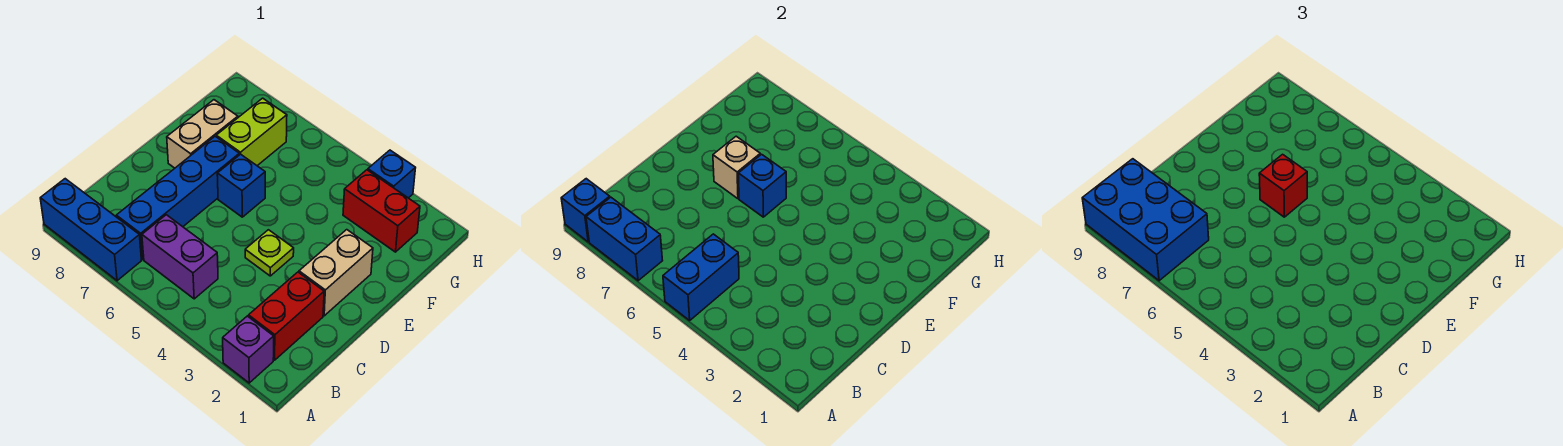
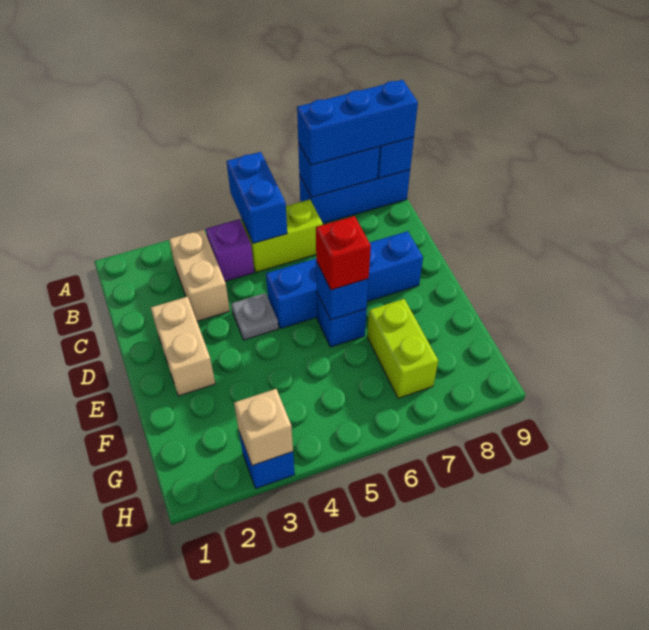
purple brick A2 level 1 -> purple brick B4 level 1
blue brick A7:B9 level 3 -> blue brick A7:A9 level 3
red brick B2:C2 level 1 -> none
purple brick B5:B6 level 1 -> lime brick B5:B6 level 1
blue brick B7:E7 level 1 -> blue brick D5:D8 level 1
lime plate D4 level 1 -> grey plate D4 level 1
tan brick E7 level 2 -> tan brick H3 level 2
tan brick E8:F8 level 1 -> tan brick B3:C3 level 1
red brick G2:G3 level 1 -> none

